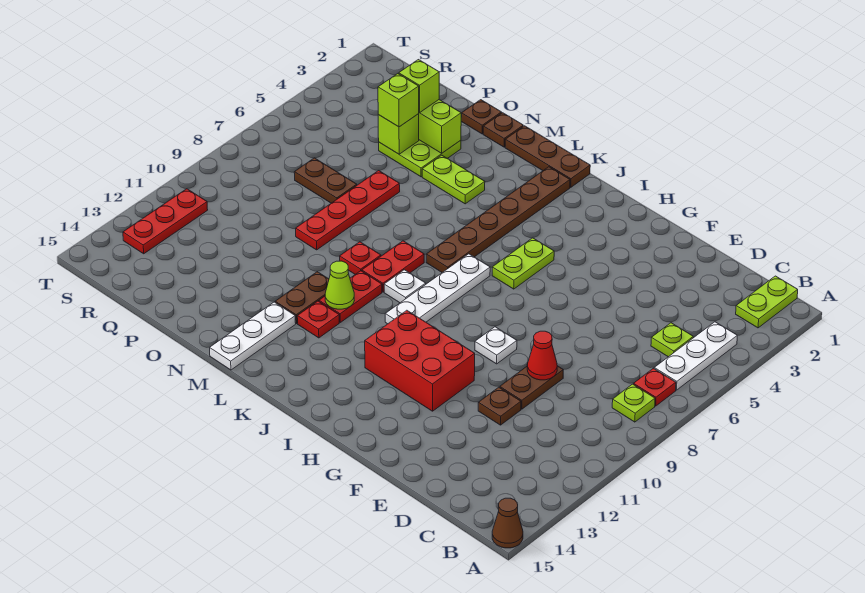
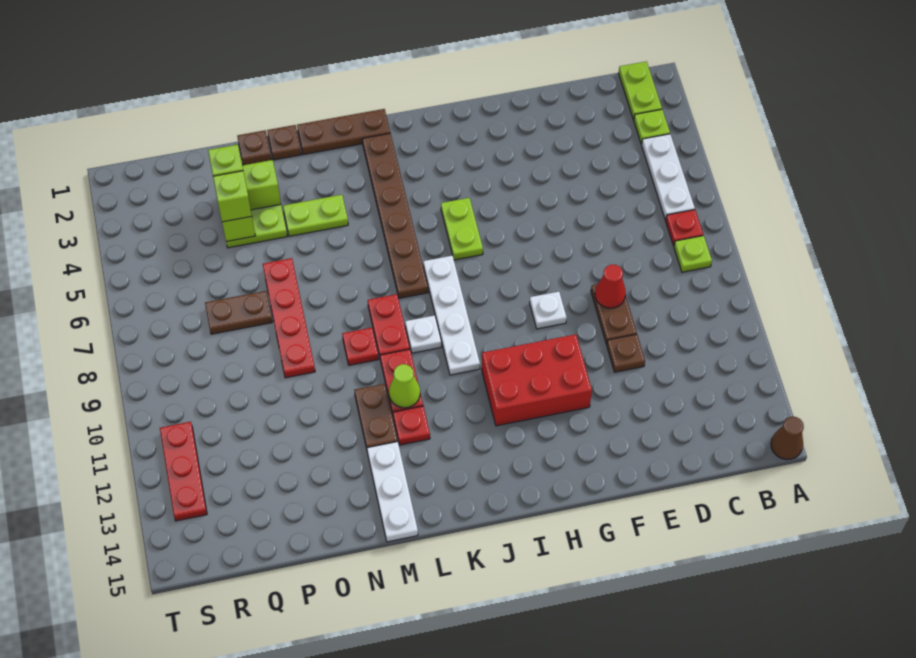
lime plate C5 level 1 -> lime plate B3 level 1

